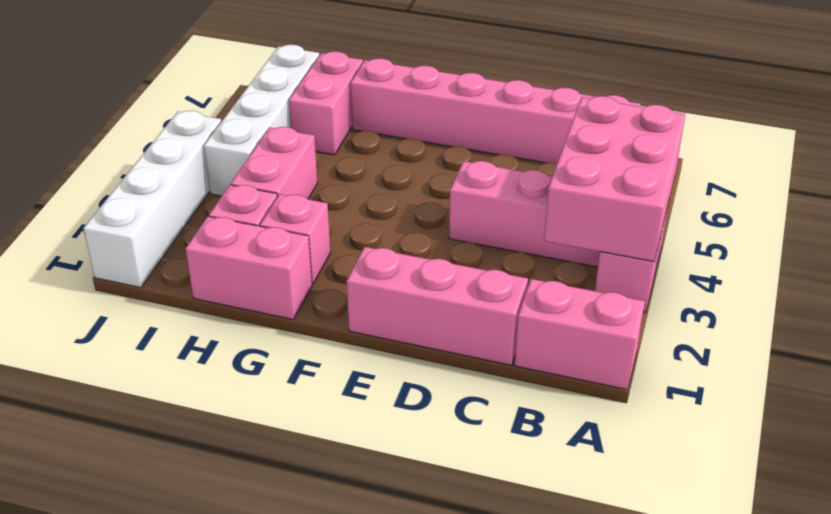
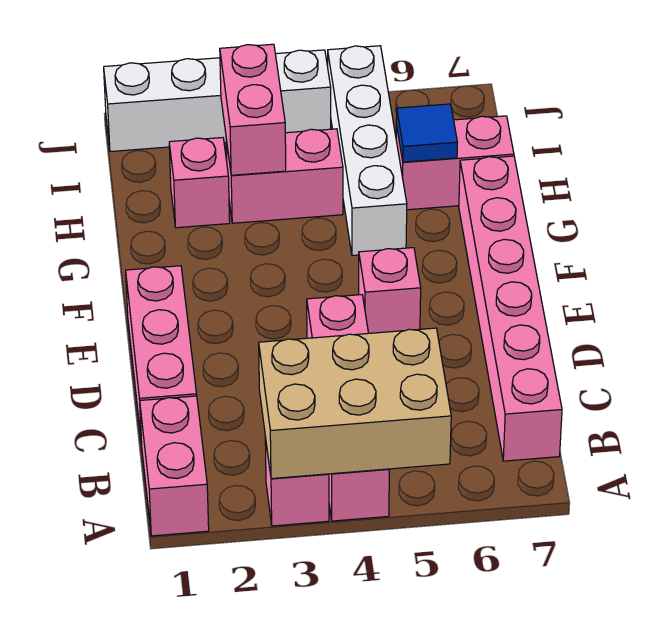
pink brick A3:B5 level 2 -> tan brick A3:B5 level 2
pink brick G1:H1 level 1 -> pink brick H3:I3 level 2
pink brick G2 level 1 -> pink brick E5 level 1
none -> blue tile H6 level 2
white brick I4:I7 level 1 -> white brick G5:J5 level 1

